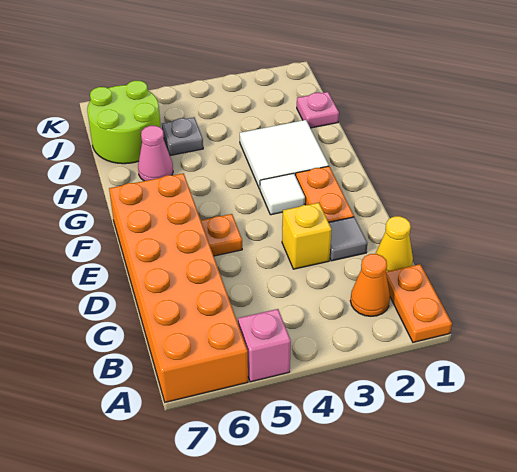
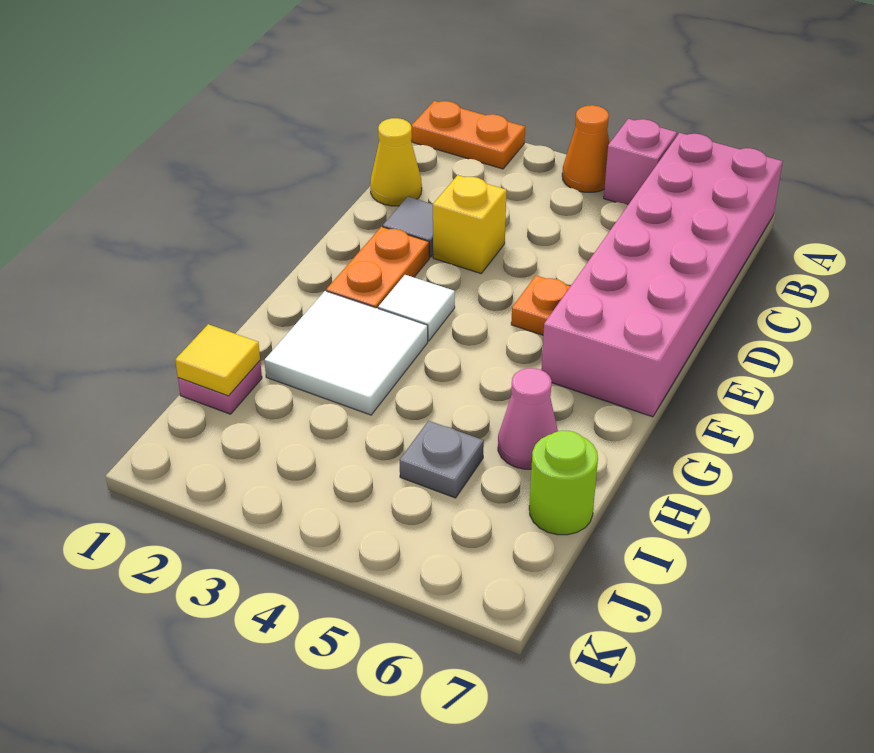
orange plate A1:B1 level 1 -> orange plate A1:A2 level 1
orange brick A6:F7 level 1 -> pink brick A6:F7 level 1
orange cone B2 level 1 -> orange cone A4 level 1
none -> yellow tile I1 level 2
lime round brick I6:J7 level 1 -> lime round brick I7 level 1

